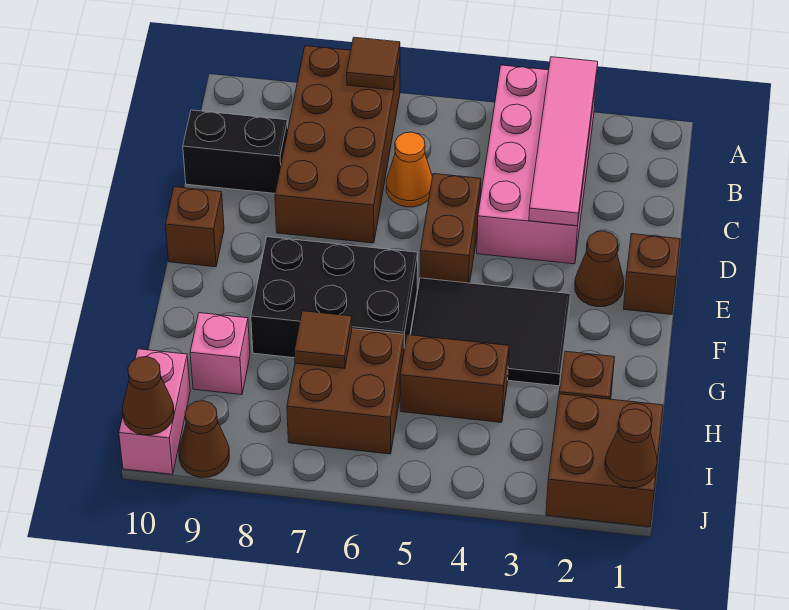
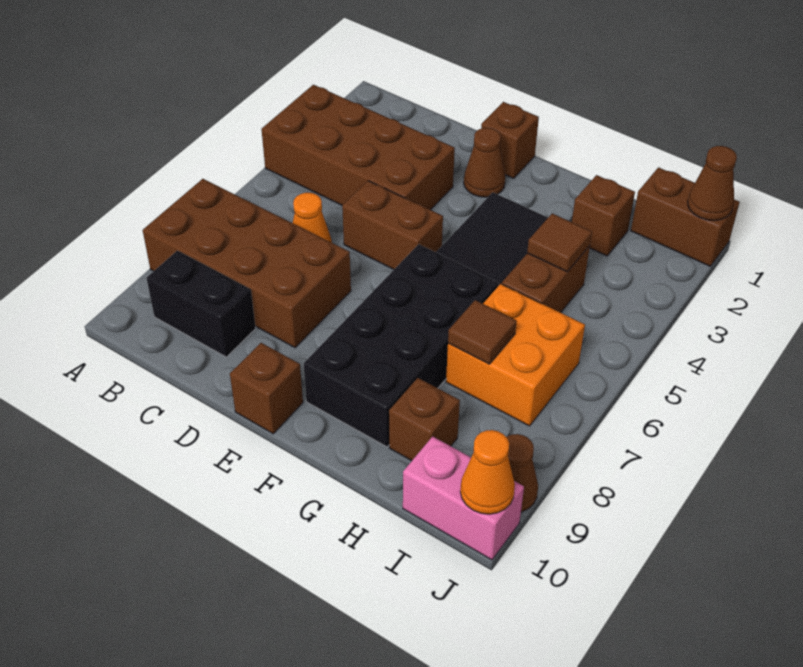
pink brick A3:D4 level 1 -> brown brick A3:D4 level 1
pink tile A3:D3 level 2 -> none
brown tile A7 level 2 -> brown tile H4 level 2
black brick C9:C10 level 1 -> black brick B9:C9 level 1
black brick F6:G8 level 1 -> black brick F6:G9 level 1
brown brick H6:I7 level 1 -> orange brick H6:I7 level 1
pink brick H9 level 1 -> brown brick H9 level 1
brown brick I1:J2 level 1 -> brown brick I1:J1 level 1
brown cone J10 level 2 -> orange cone J10 level 2

